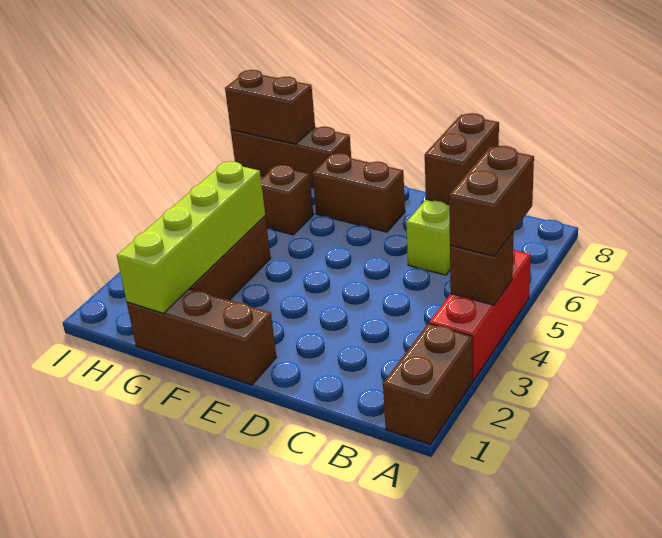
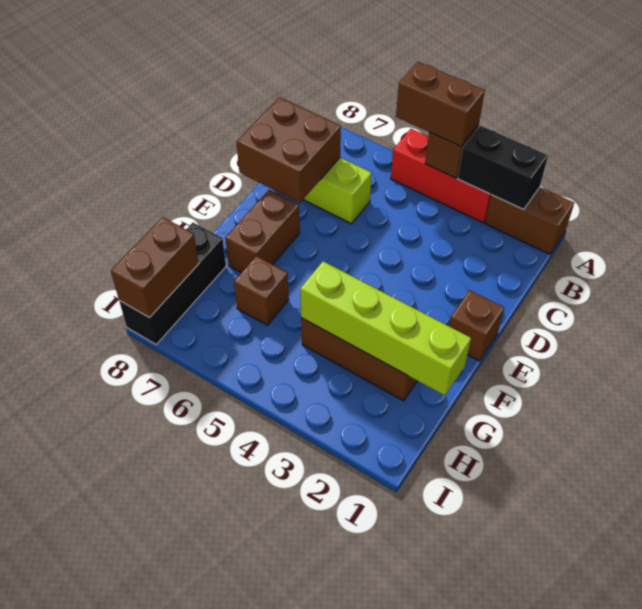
none -> black brick A2:A3 level 2
brown brick C7:C8 level 2 -> brown brick C7:D8 level 2
brown brick E1:G1 level 1 -> brown brick E1 level 1
brown brick G8:I8 level 1 -> black brick G8:I8 level 1

